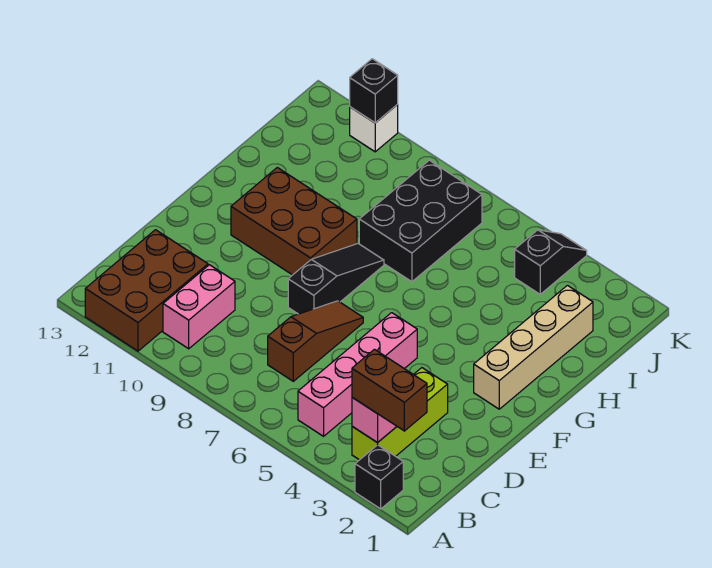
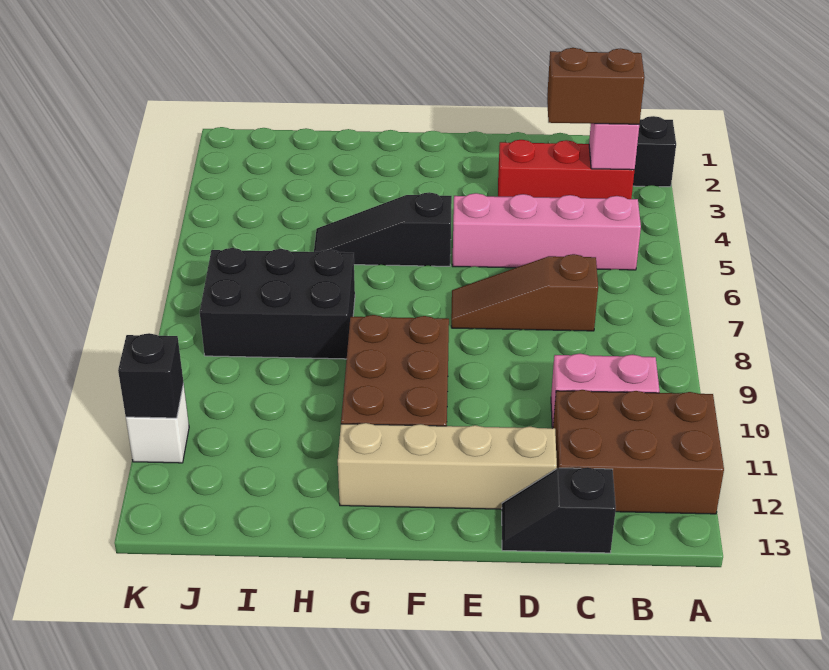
brown brick B2:B3 level 3 -> brown brick B3:C3 level 3
lime brick B3:D3 level 1 -> red brick B3:D3 level 1
black slope E8:G8 level 1 top E -> black slope F5:H5 level 1 top F
tan brick F2:I2 level 1 -> tan brick D12:G12 level 1
black slope J4:K4 level 1 top J -> black slope C13:D13 level 1 top C

